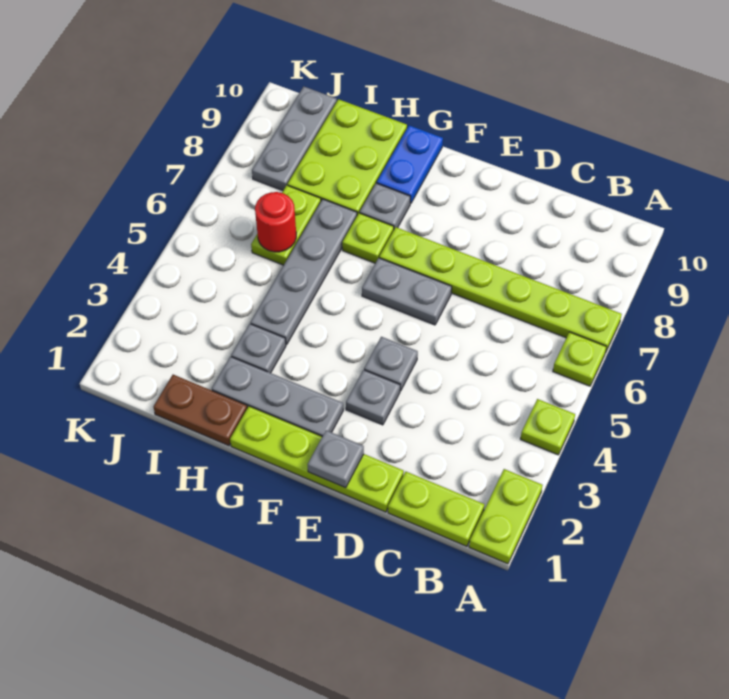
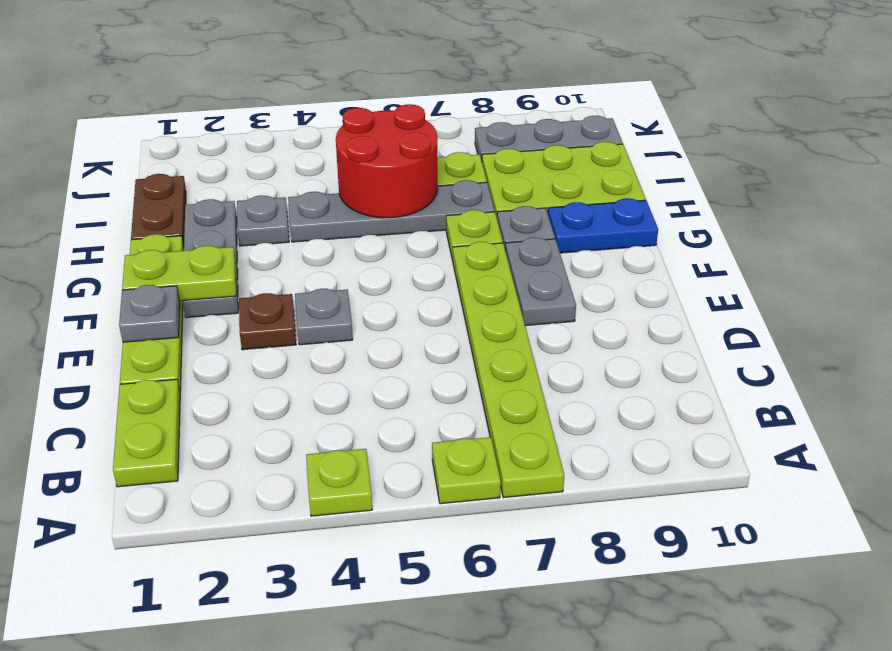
lime plate A1:A2 level 1 -> lime plate F1:F2 level 2
grey plate E3 level 1 -> brown plate E3 level 1
grey plate E6:F6 level 1 -> grey plate E8:F8 level 1
red round brick I6 level 2 -> red round brick H5:I6 level 2

